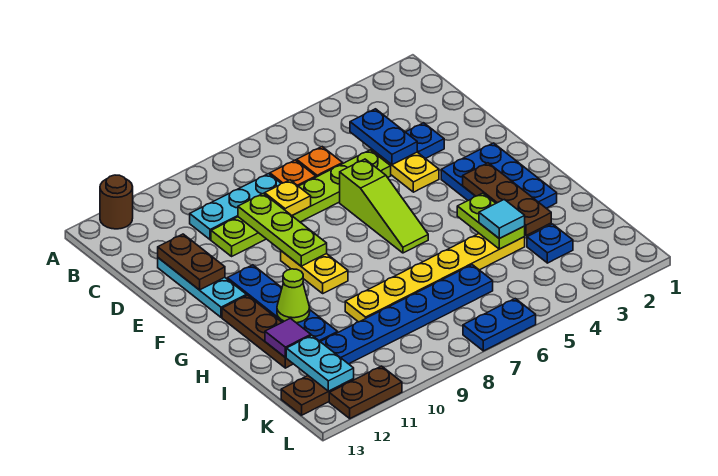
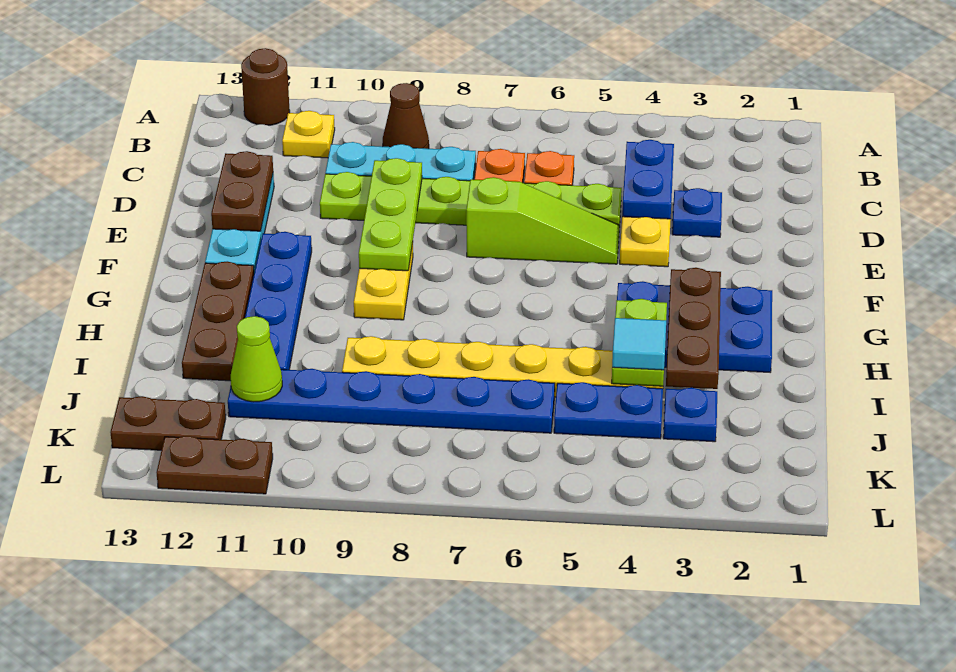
none -> brown cone B9 level 1
yellow plate D8 level 2 -> yellow plate B11 level 1
lime slope E6:G6 level 1 top E -> lime slope E5:E7 level 1 top 7
blue plate F2:H3 level 1 -> blue plate G2:H4 level 1
lime cone H11 level 2 -> lime cone J11 level 2
purple tile I12 level 2 -> none
cyan plate J12:K12 level 2 -> none
blue plate L6:L7 level 1 -> blue plate J4:J5 level 1

